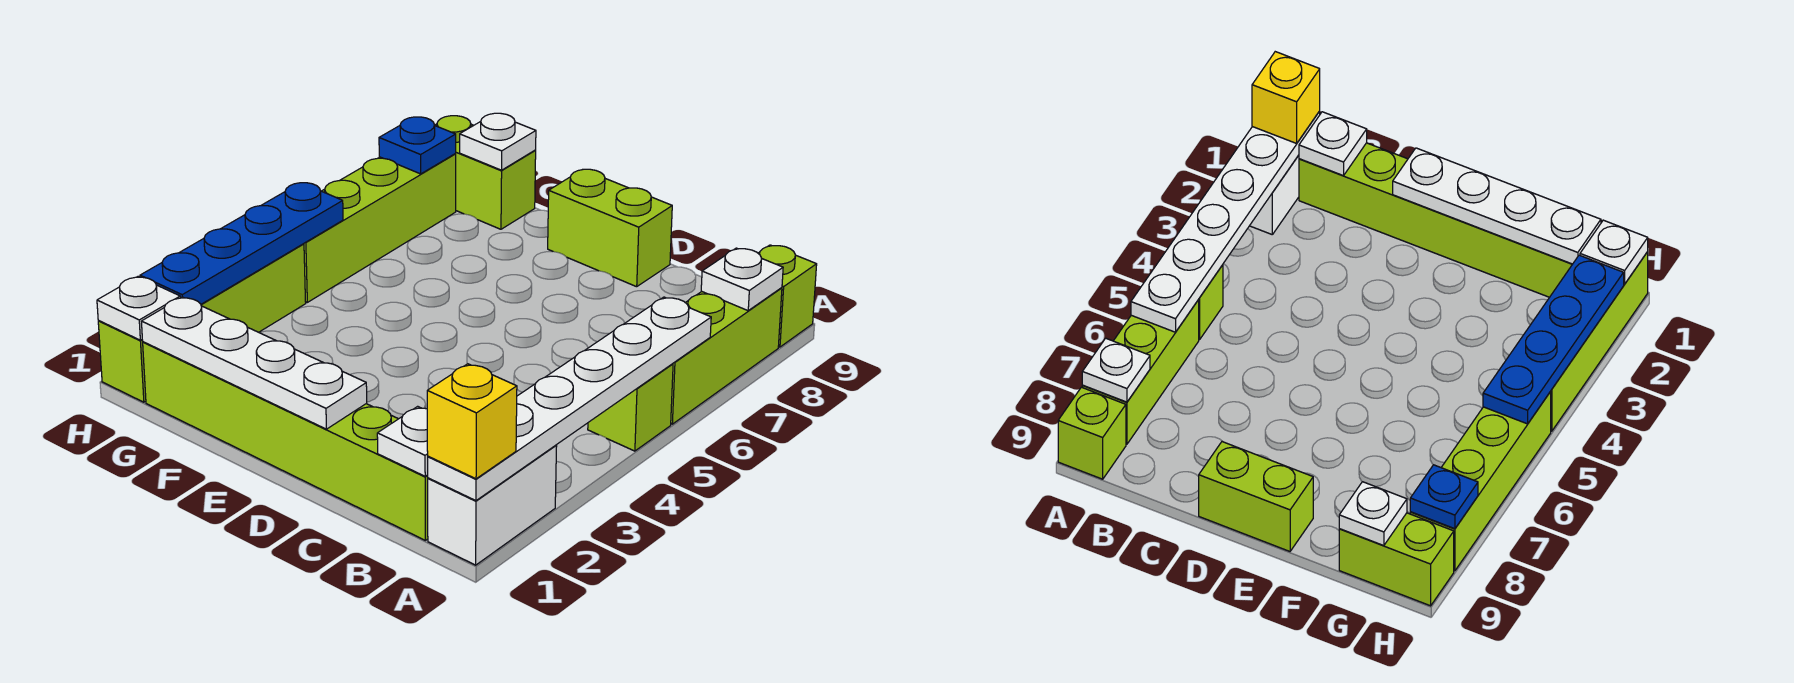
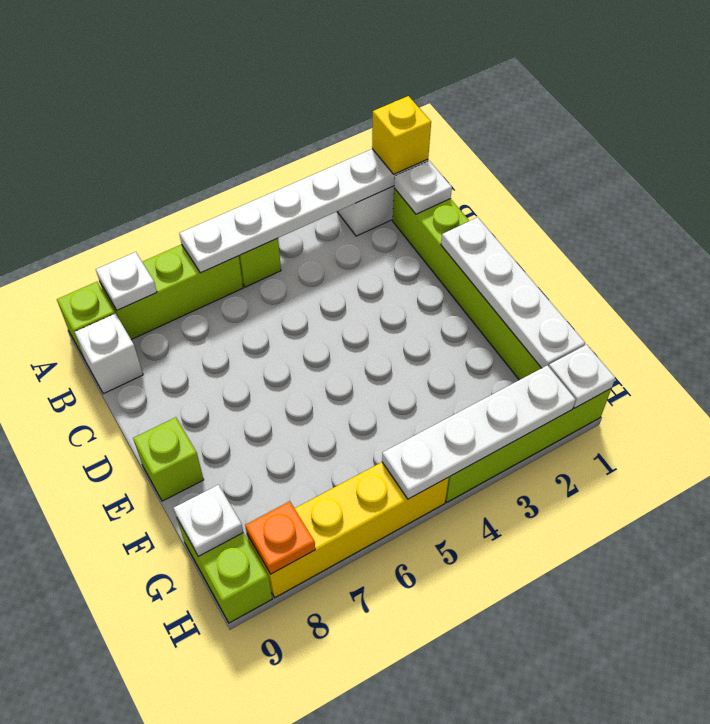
none -> white brick B9 level 1
lime brick D9:E9 level 1 -> lime brick E9 level 1
blue plate H2:H5 level 2 -> white plate H2:H5 level 2
lime brick H5:H8 level 1 -> yellow brick H5:H8 level 1
blue plate H8 level 2 -> orange plate H8 level 2

